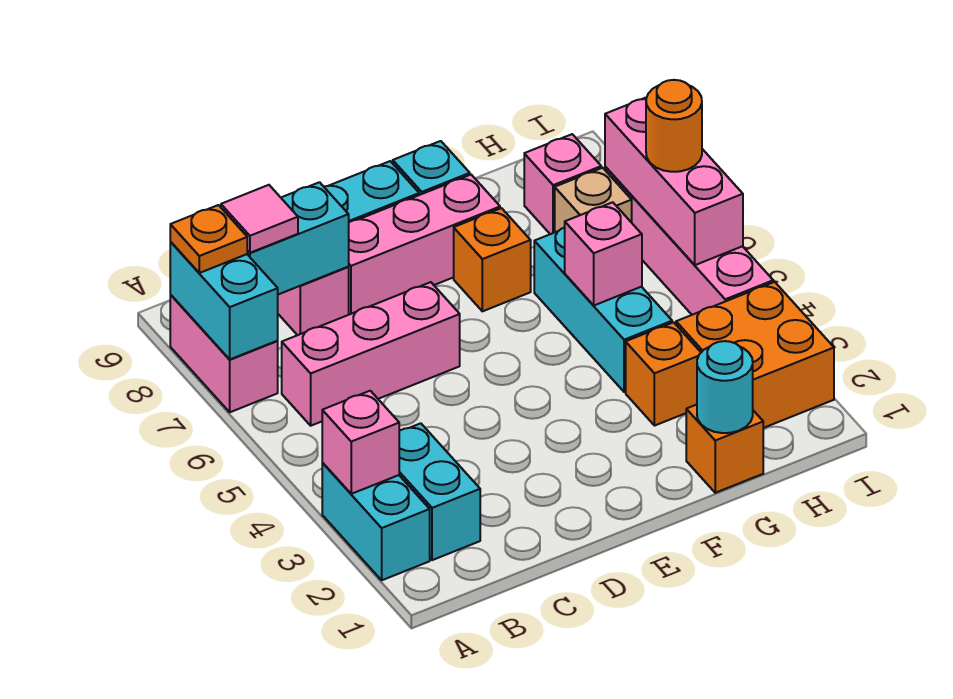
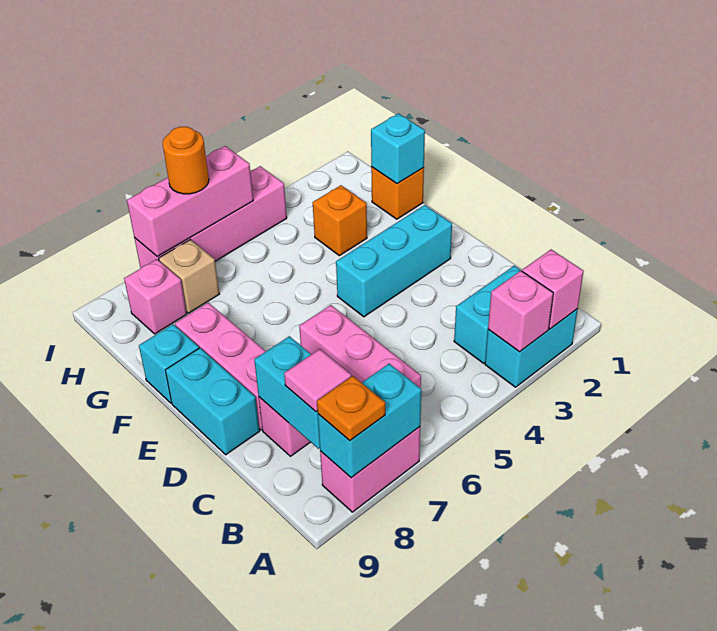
orange brick F7 level 1 -> none
cyan round brick G1 level 2 -> cyan brick G1 level 2
cyan brick G4:G6 level 1 -> cyan brick E2:E4 level 1
pink brick G5 level 2 -> pink brick A2 level 2
orange brick H2:I3 level 1 -> none

